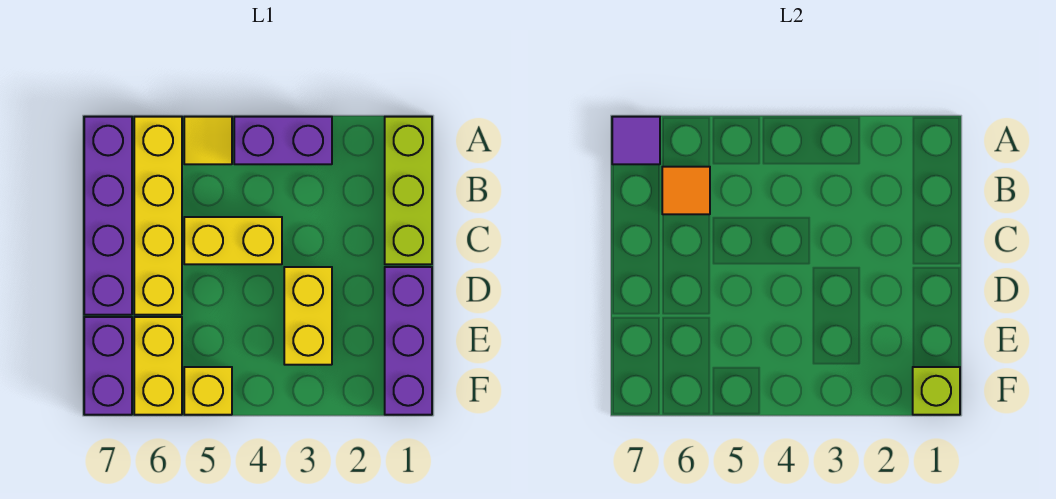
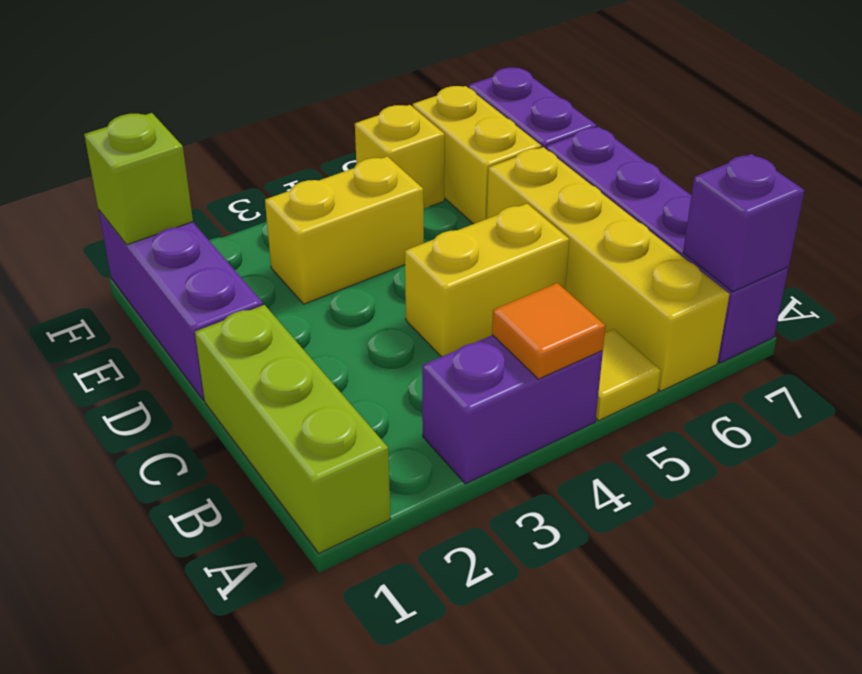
purple tile A7 level 2 -> purple brick A7 level 2
orange tile B6 level 2 -> orange tile A4 level 2
yellow brick D3:E3 level 1 -> yellow brick E3:E4 level 1

